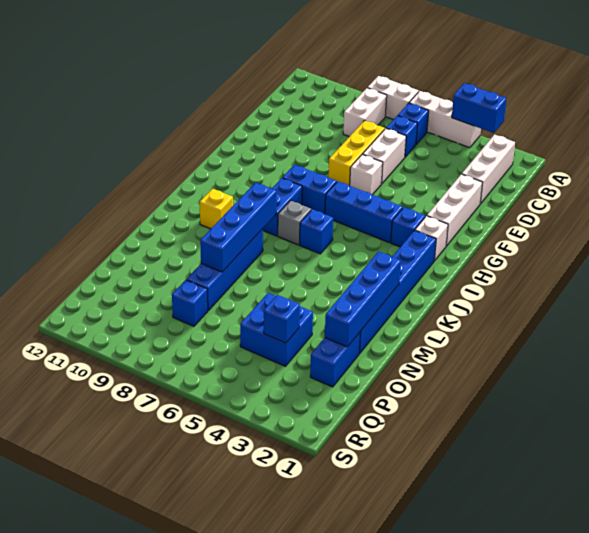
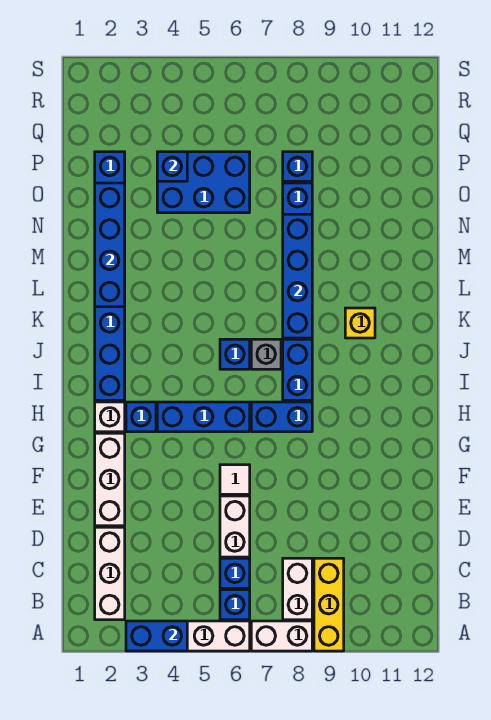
yellow brick D7:F7 level 1 -> yellow brick A9:C9 level 1
white brick F6 level 1 -> white tile F6 level 1
blue brick O4:P5 level 1 -> blue brick O4:P6 level 1

